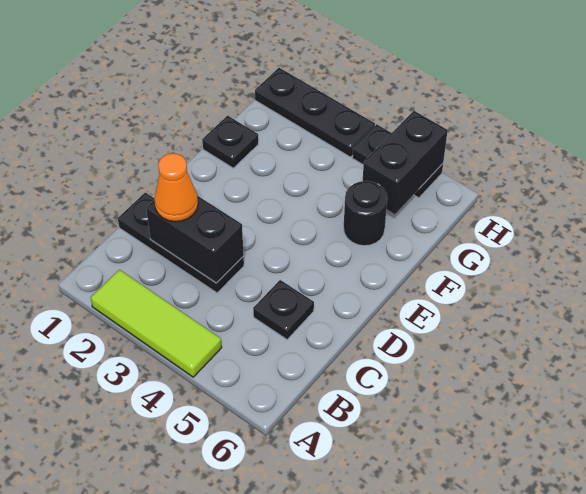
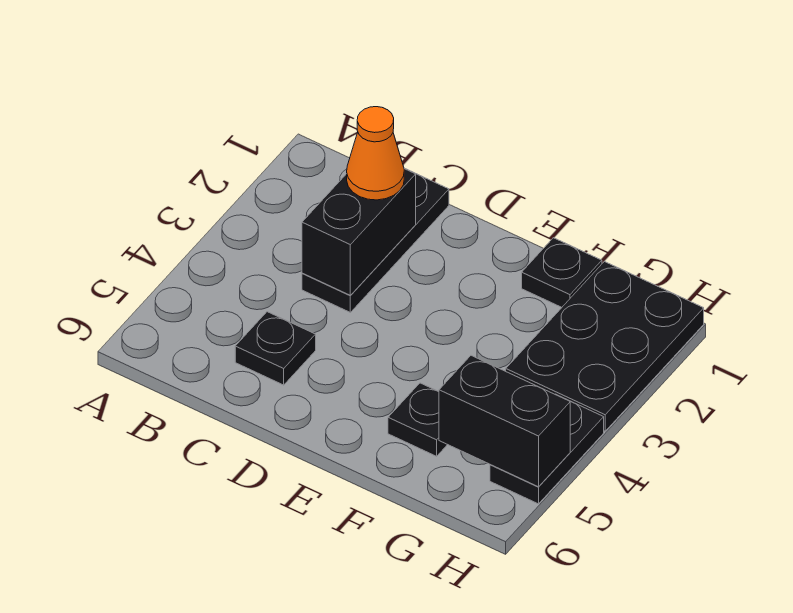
lime tile A2:A4 level 1 -> none
black round brick F5 level 1 -> black plate F5 level 1
black plate H1:H3 level 1 -> black plate G1:H3 level 1

